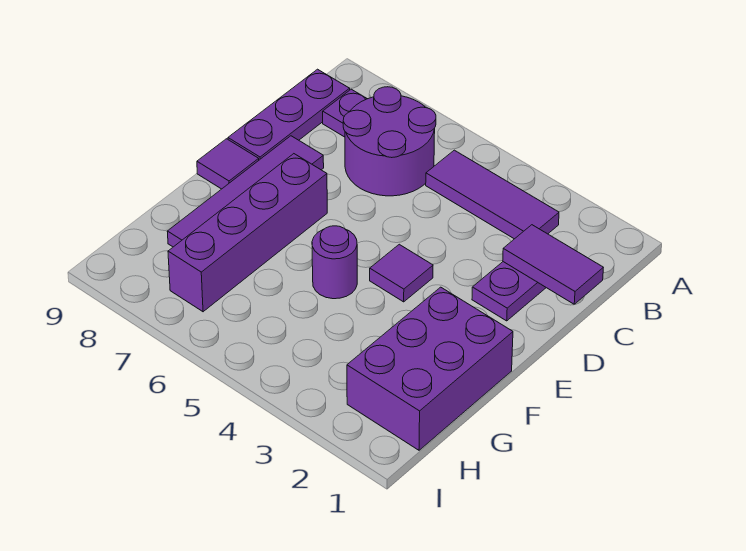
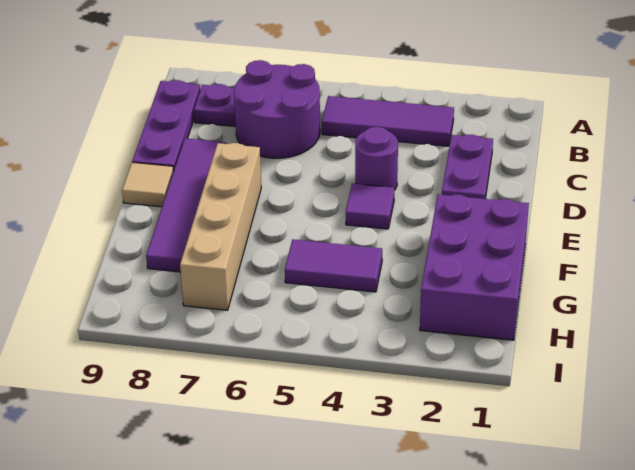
purple tile C1:C2 level 2 -> purple tile G4:G5 level 1
purple brick E7:H7 level 1 -> tan brick E7:H7 level 1
purple tile E9 level 1 -> tan tile E9 level 1
purple round brick F5 level 1 -> purple round brick D4 level 1

